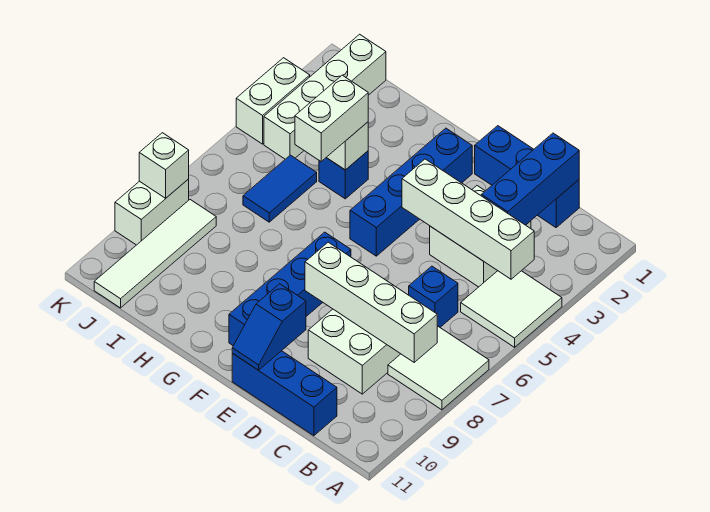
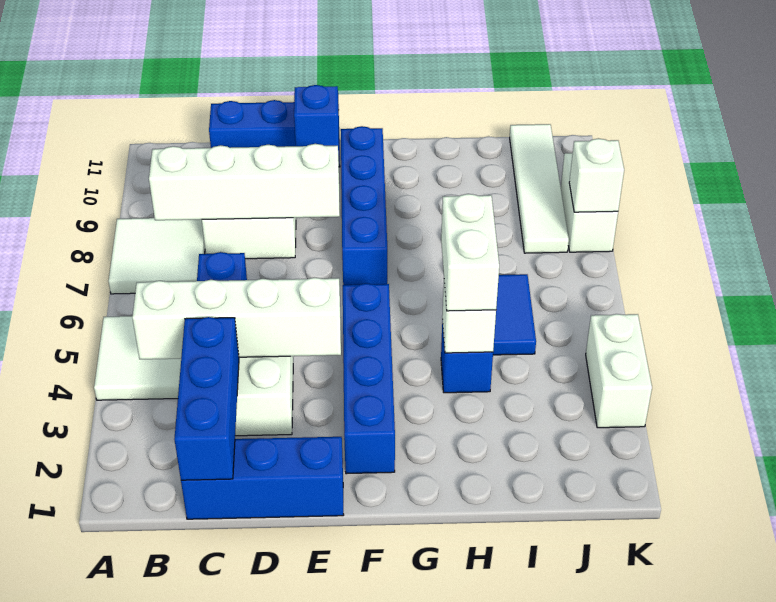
white brick J1:J4 level 1 -> none

